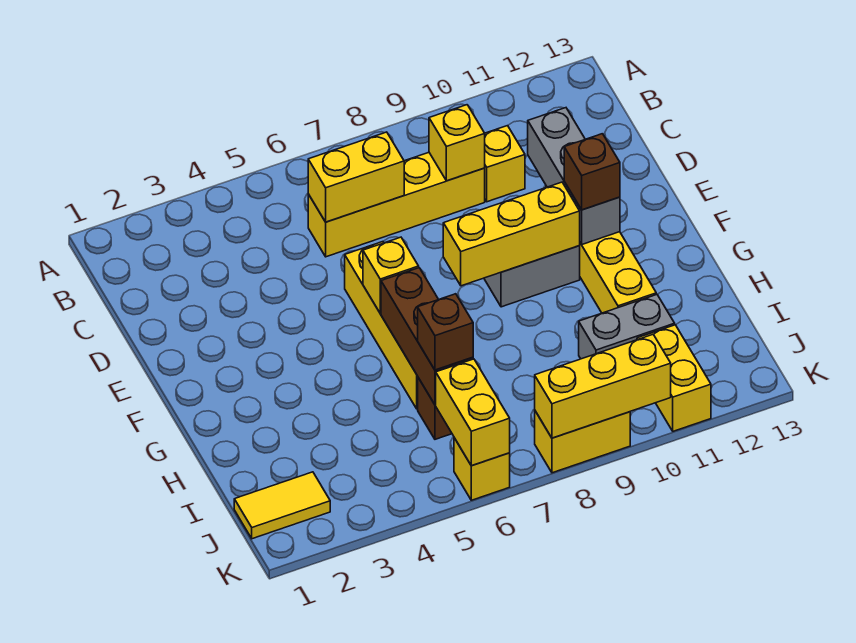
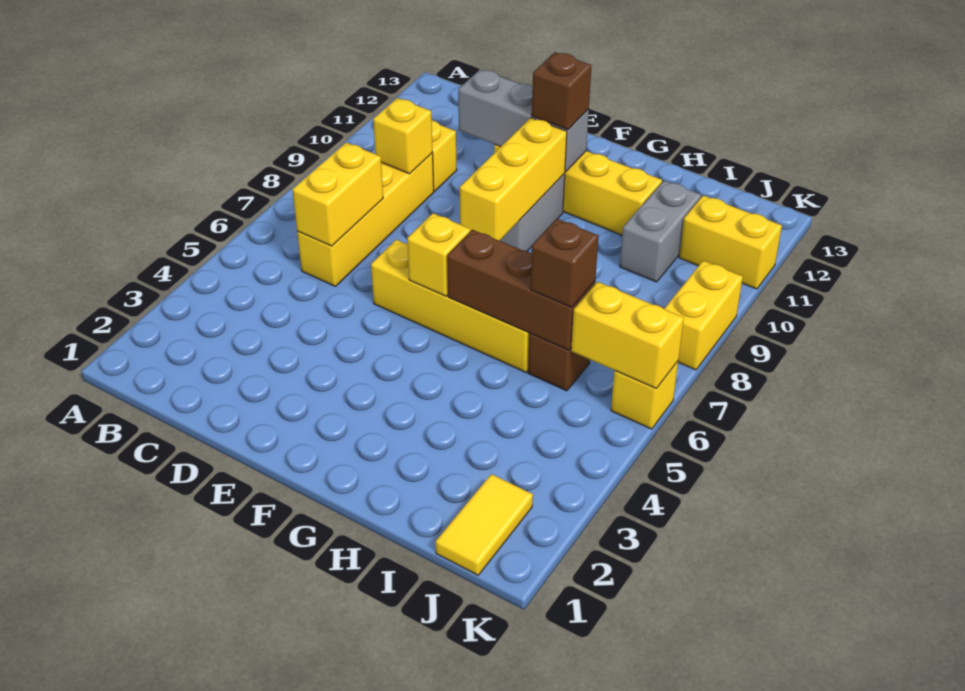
yellow brick K8:K10 level 2 -> none

